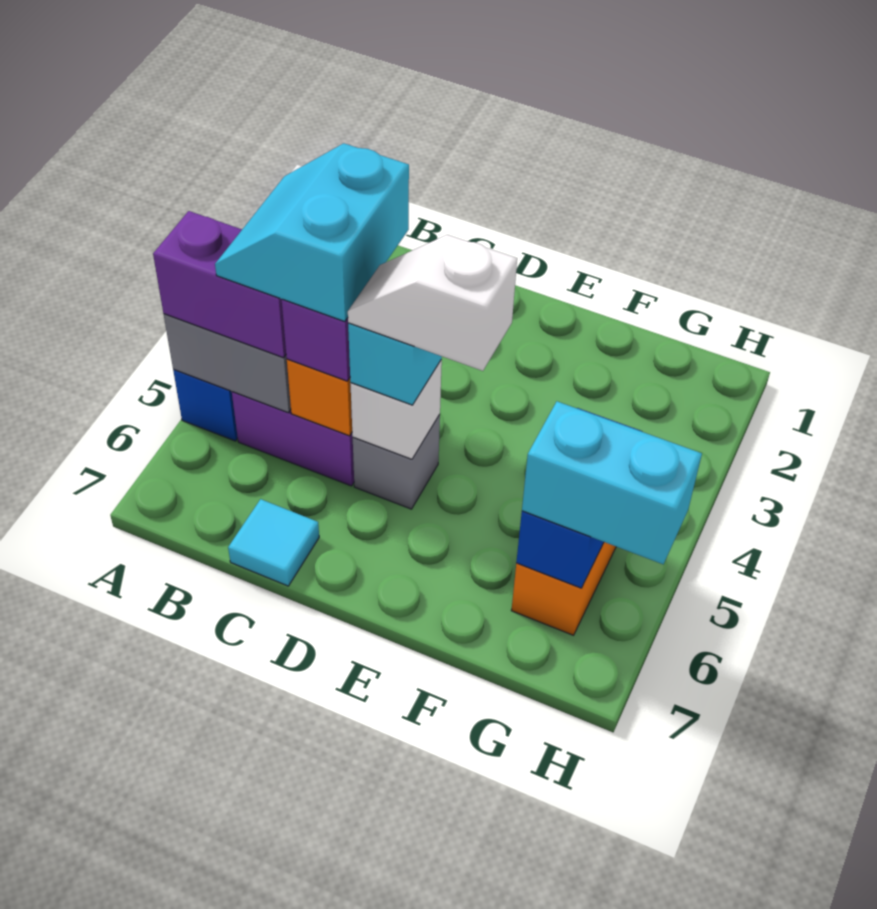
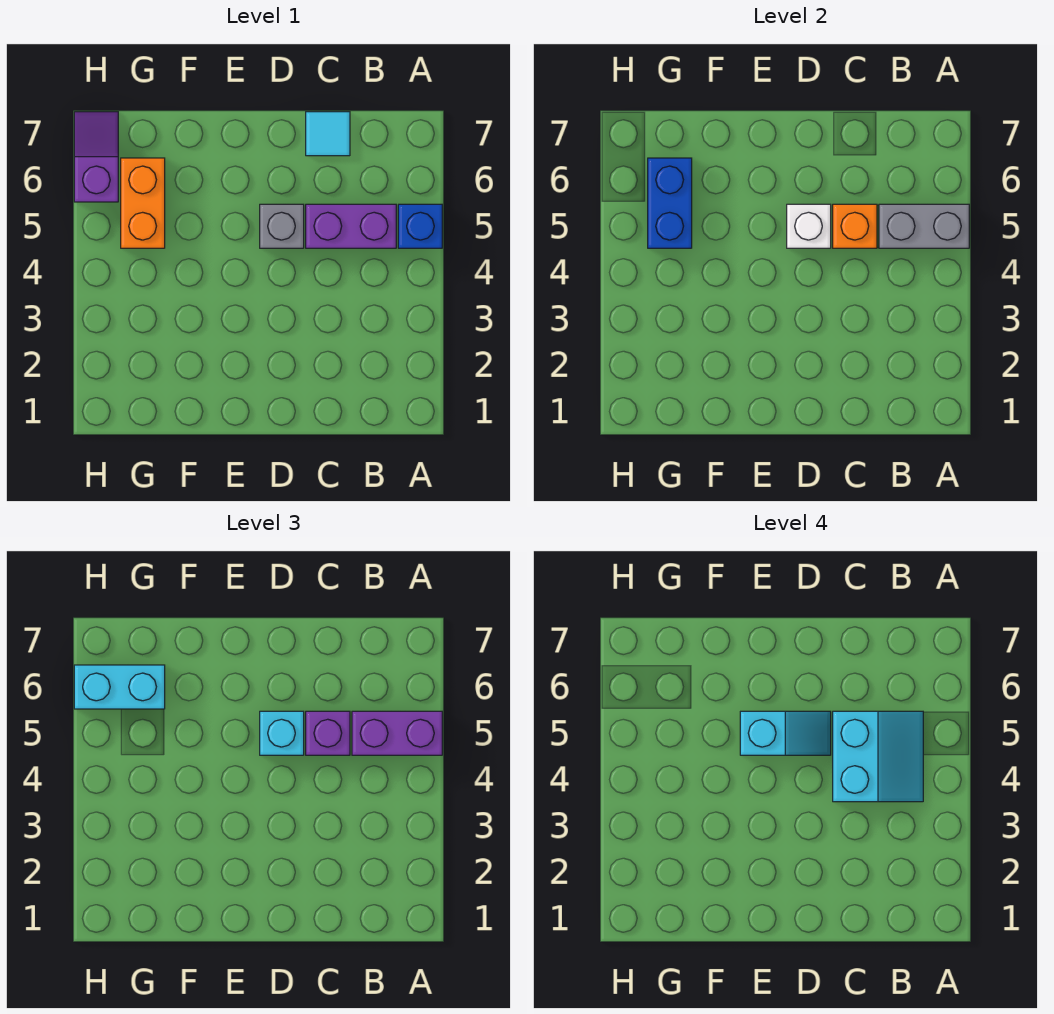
white slope D5:E5 level 4 top E -> cyan slope D5:E5 level 4 top E
none -> purple slope H6:H7 level 1 top 6

